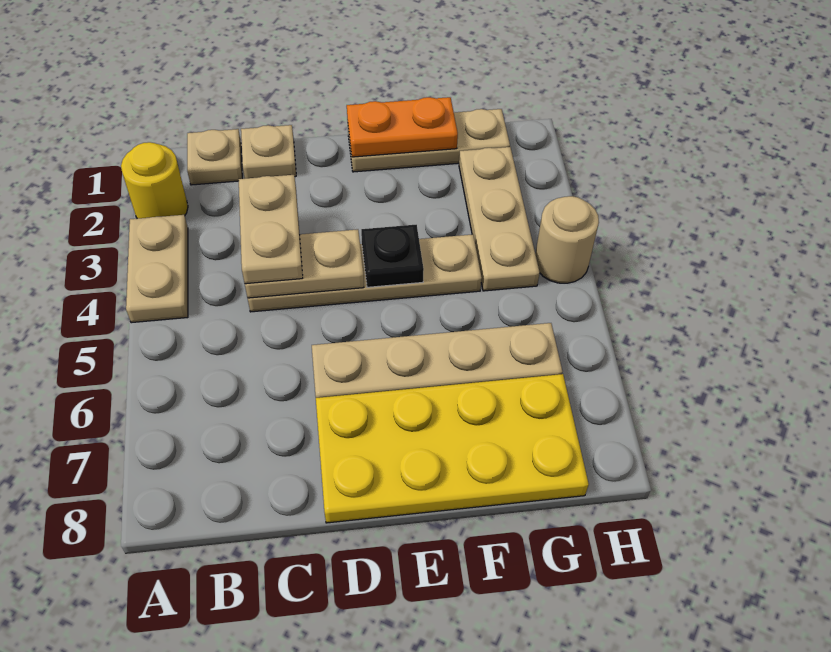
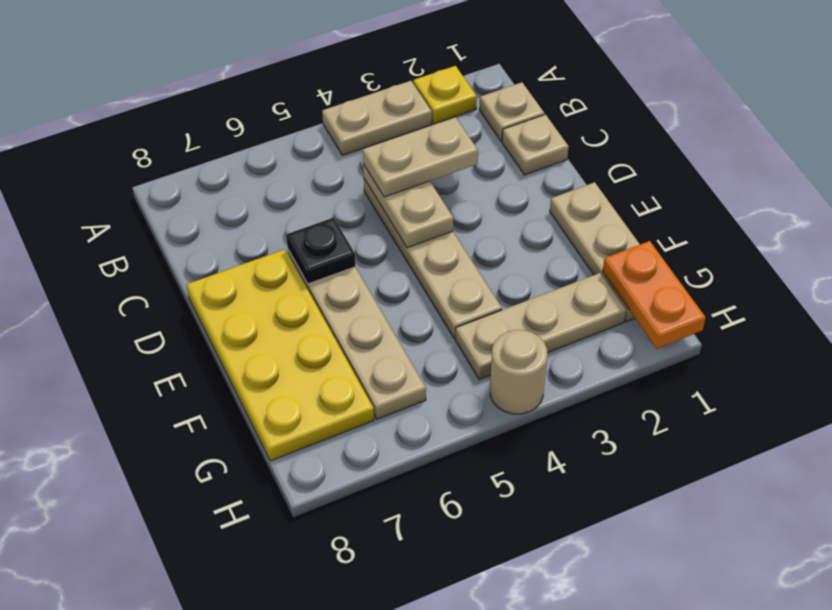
yellow round brick A2 level 1 -> yellow plate A2 level 1
orange plate E1:F1 level 2 -> orange plate G1:H1 level 2
black plate E4 level 2 -> black plate D6 level 2

